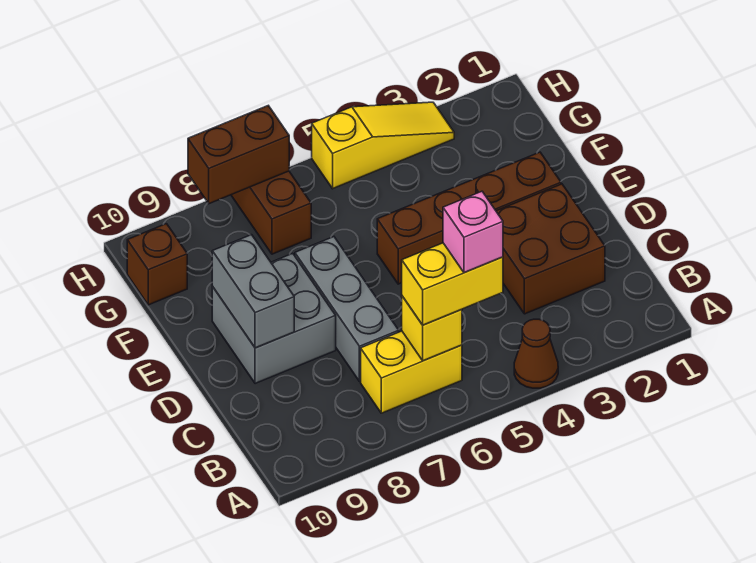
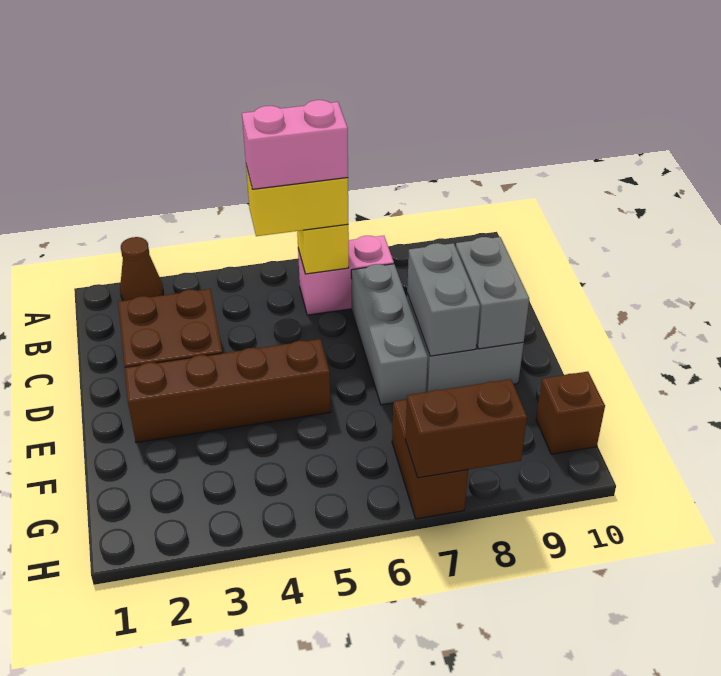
brown cone A4 level 1 -> brown cone A2 level 1
pink brick B5 level 4 -> pink brick B5:B6 level 4
yellow brick B6:B7 level 1 -> pink brick B6:B7 level 1
none -> grey brick D8:E8 level 2
yellow slope H3:H5 level 1 top 5 -> none

